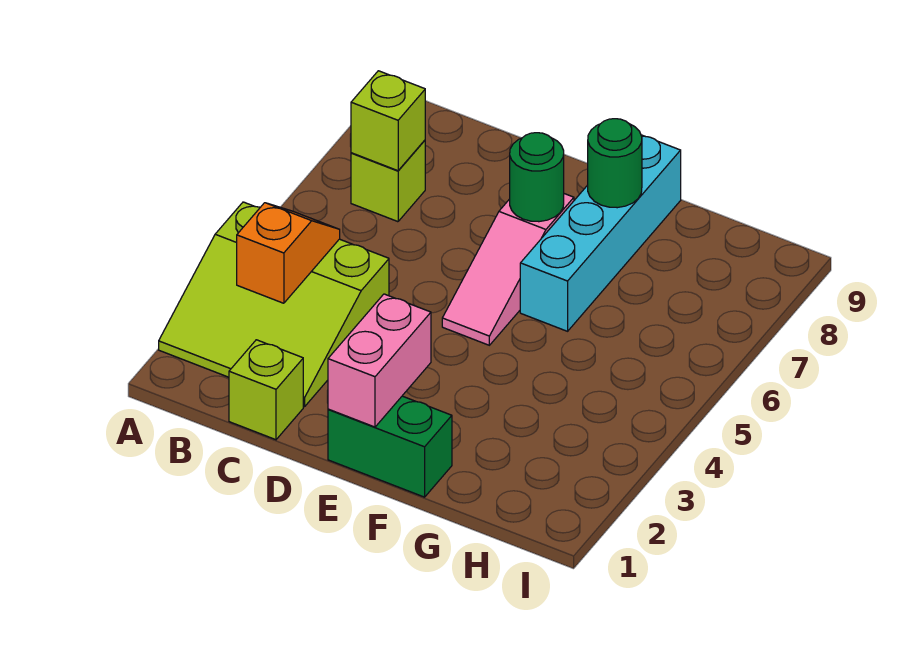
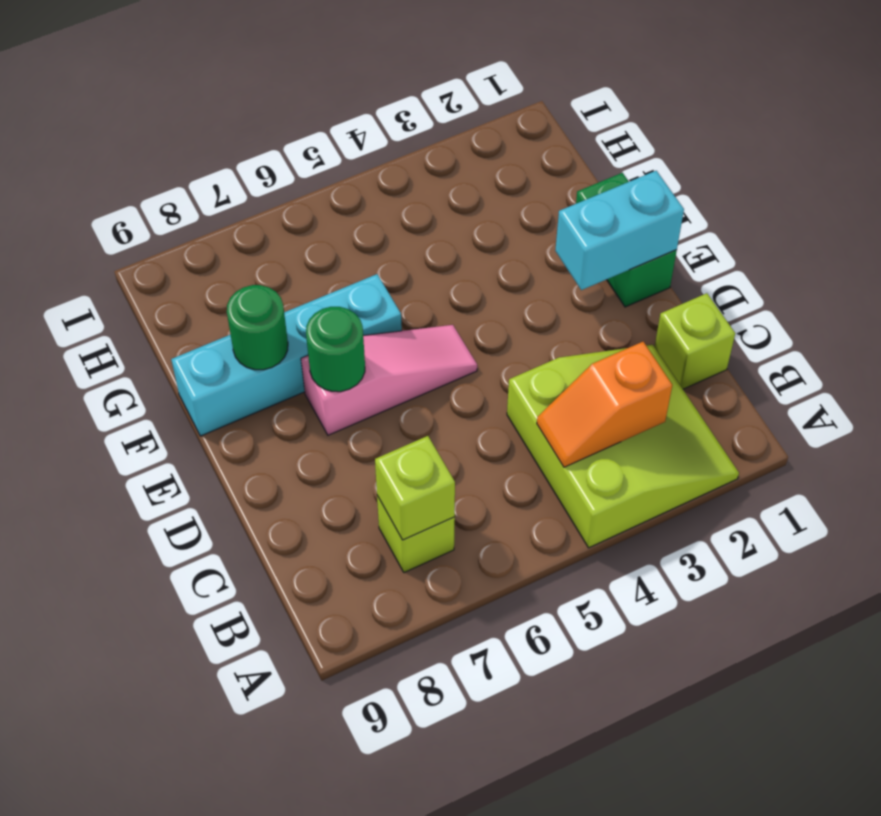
pink brick E1:E2 level 2 -> cyan brick E1:E2 level 2

